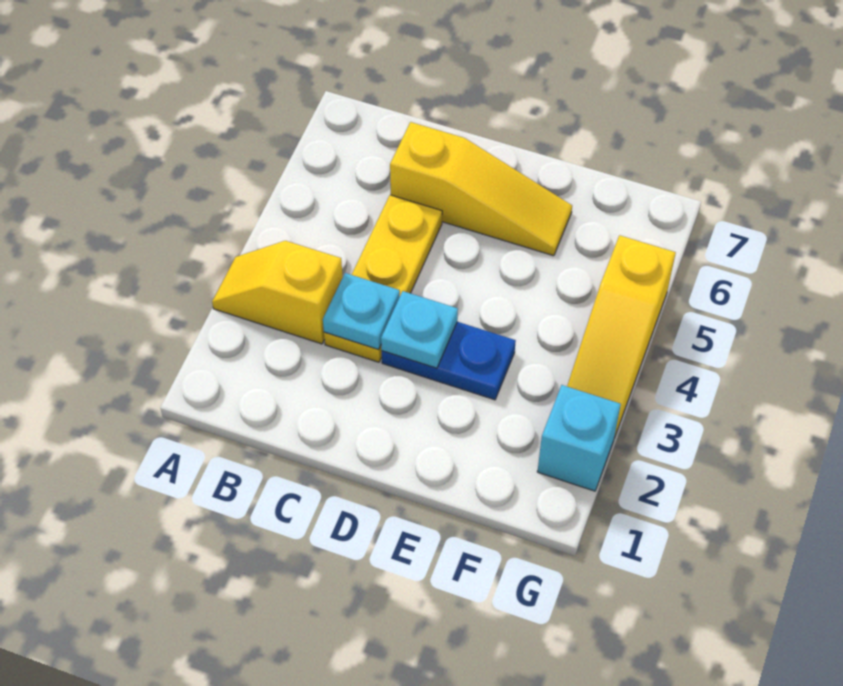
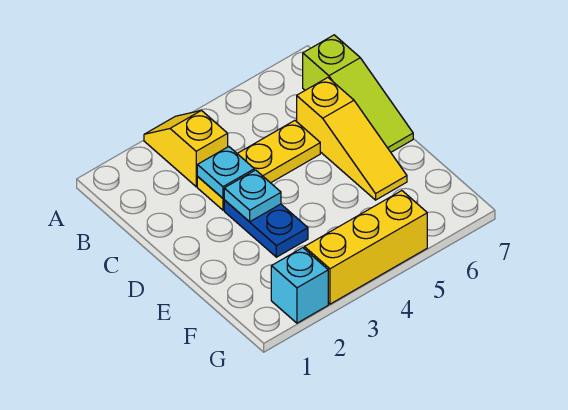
none -> lime slope B7:D7 level 1 top B
yellow slope G3:G5 level 1 top 5 -> yellow brick G3:G5 level 1

